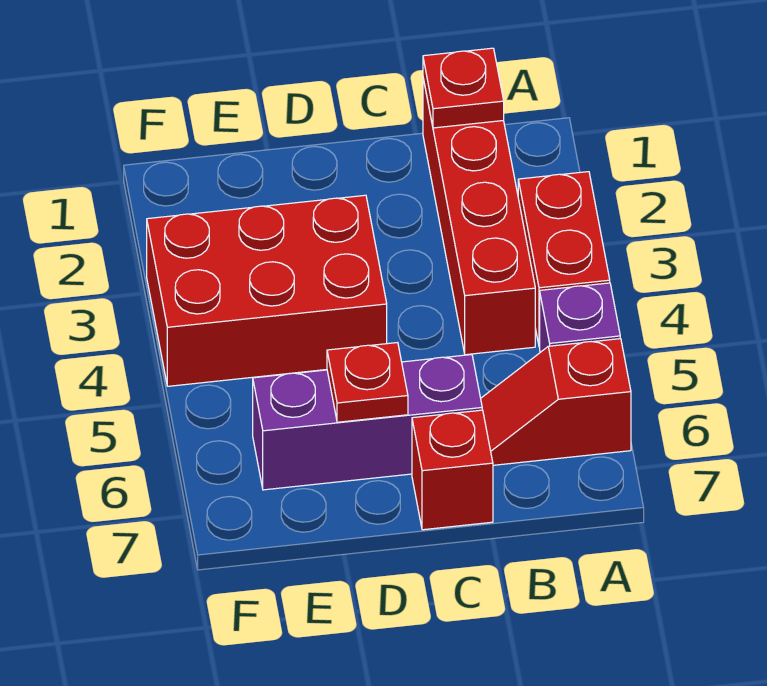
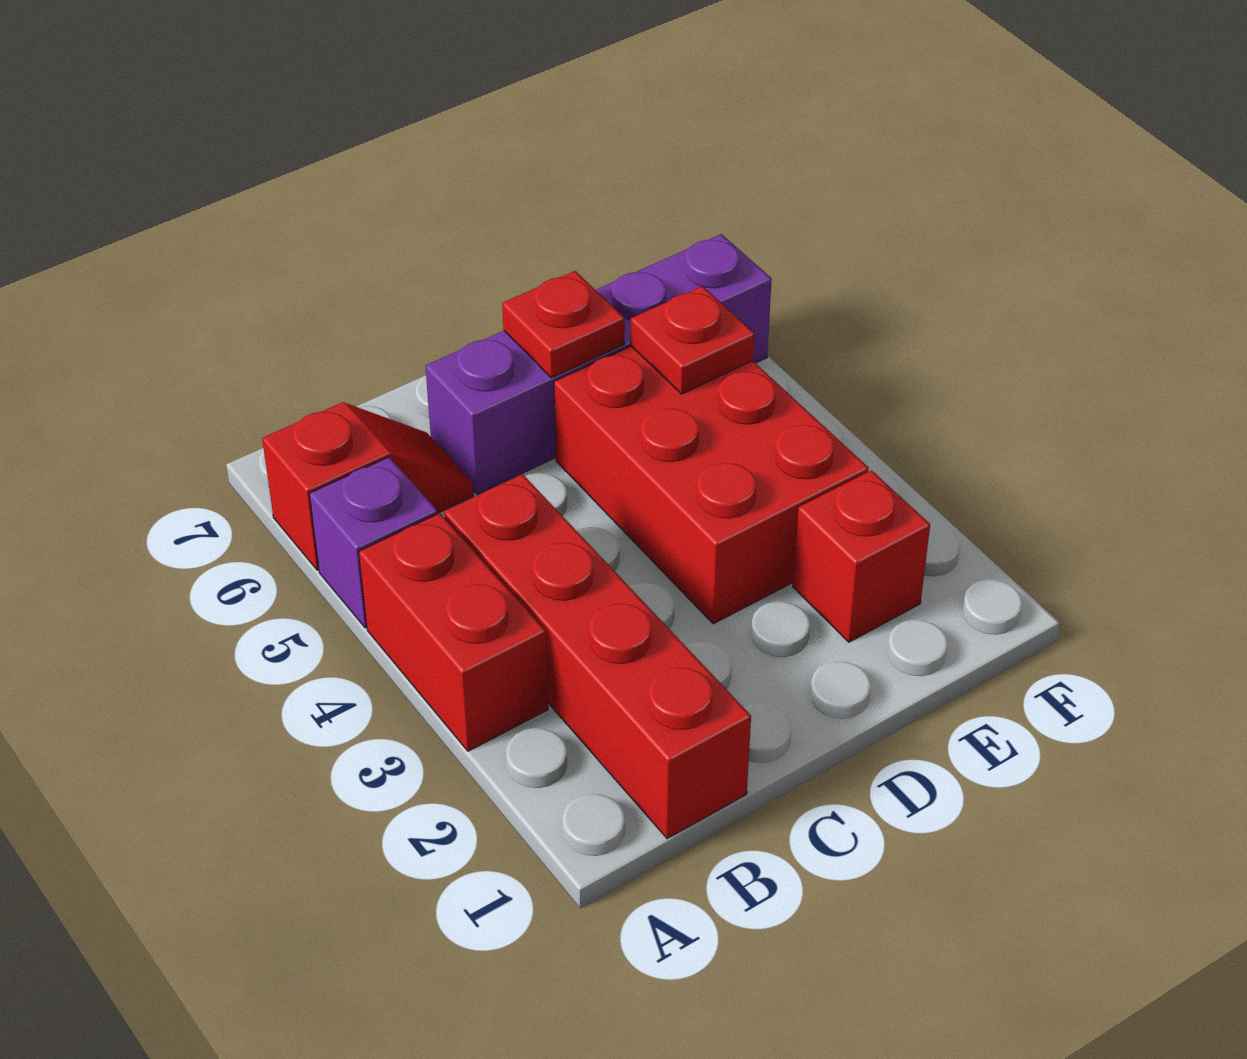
red plate B1 level 2 -> red plate E5 level 2
purple brick C6:E6 level 1 -> purple brick C6:F6 level 1
red brick C7 level 1 -> red brick E2 level 1
red brick D3:F4 level 1 -> red brick D3:E5 level 1

